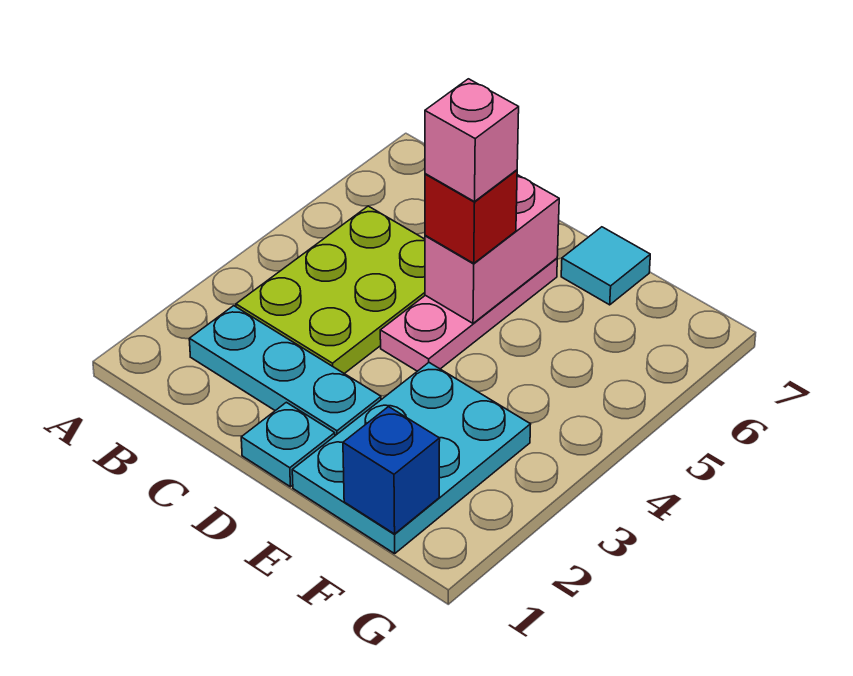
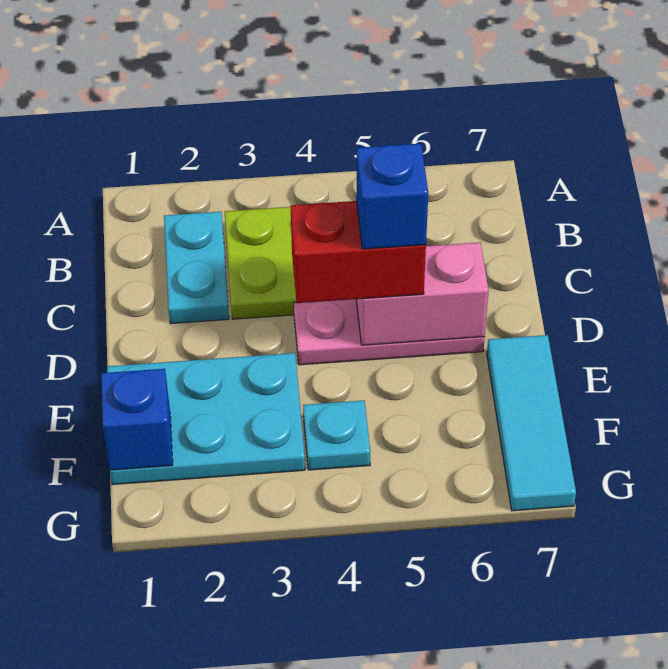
cyan plate B2:D2 level 1 -> cyan plate B2:C2 level 1
cyan plate D1 level 1 -> cyan plate F4 level 1
red brick D5 level 3 -> red brick D4:D5 level 3
pink brick D5 level 4 -> blue brick D5 level 4
cyan tile E7 level 1 -> cyan tile E7:G7 level 1

